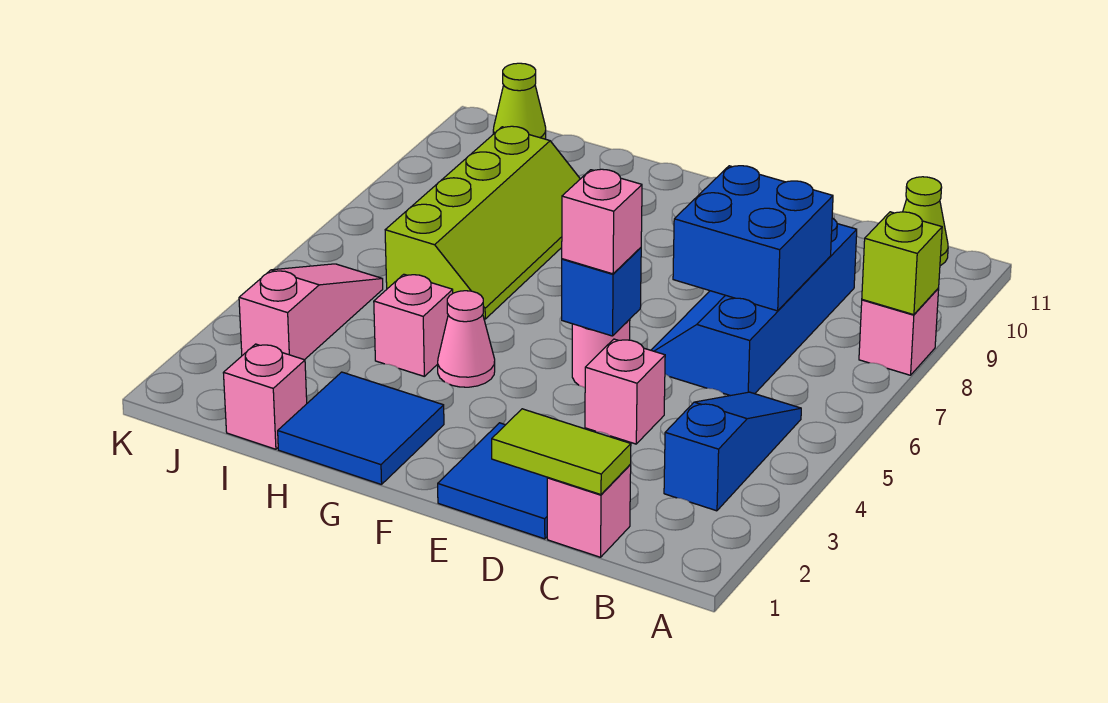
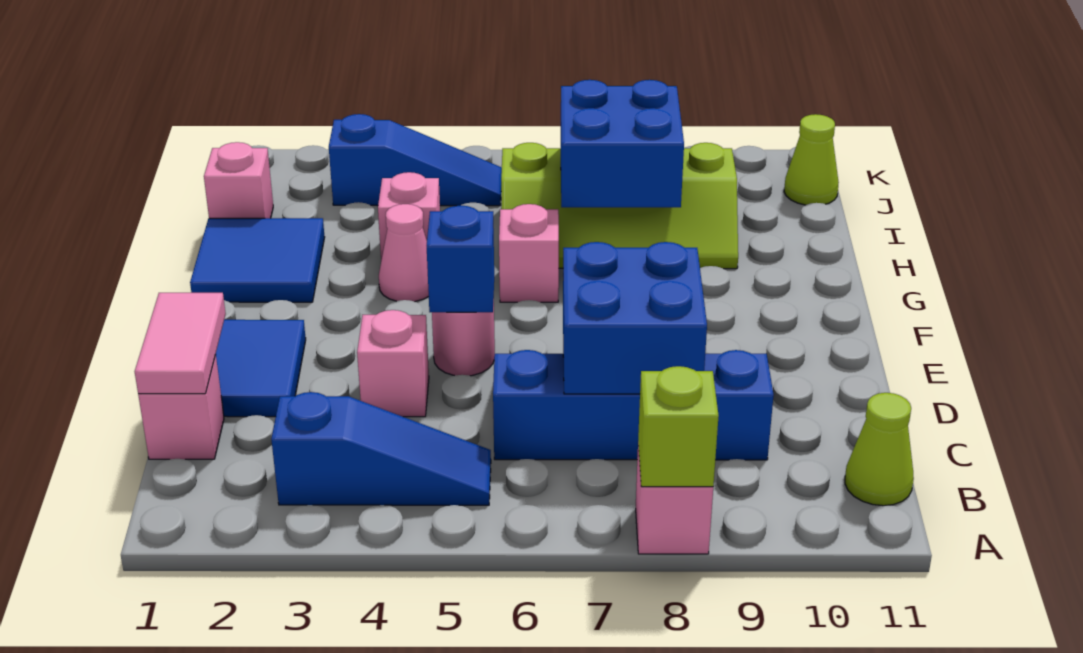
lime tile C1:D1 level 2 -> pink tile C1:D1 level 2
pink brick E5 level 3 -> pink brick G6 level 1
none -> blue brick H7:I8 level 2
pink slope J3:J5 level 1 top 3 -> blue slope J3:J5 level 1 top 3

